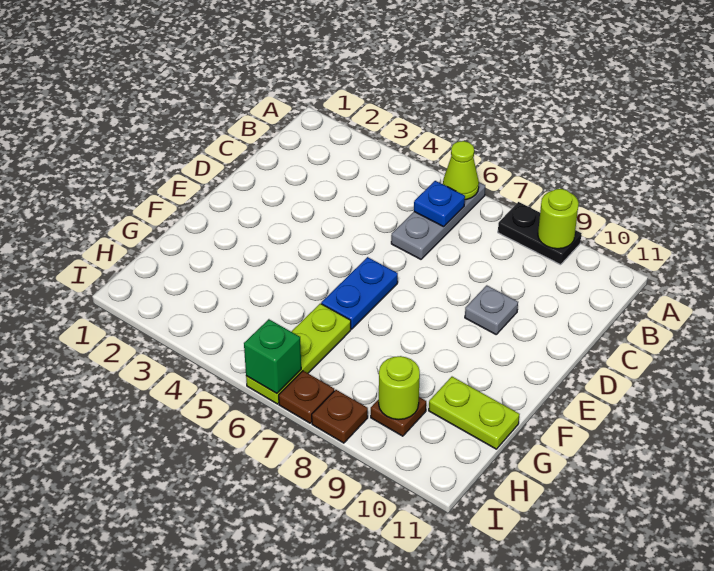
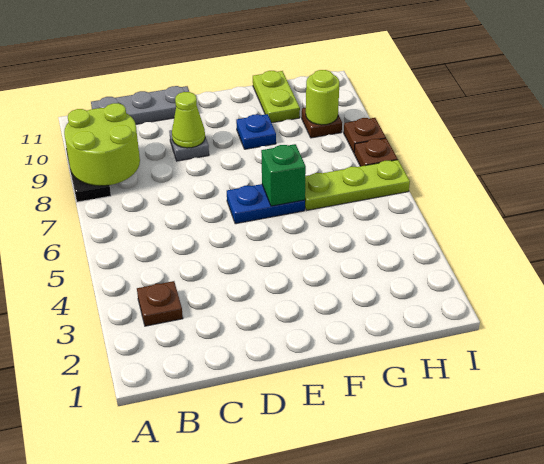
grey plate A6:C6 level 1 -> grey plate B11:D11 level 1
lime cone A6 level 2 -> lime cone D9 level 2
lime round brick A9 level 2 -> lime round brick A8:B9 level 2
none -> brown plate B3 level 1
blue plate B6 level 2 -> blue plate F9 level 1
green brick I6 level 2 -> green brick F6 level 2

